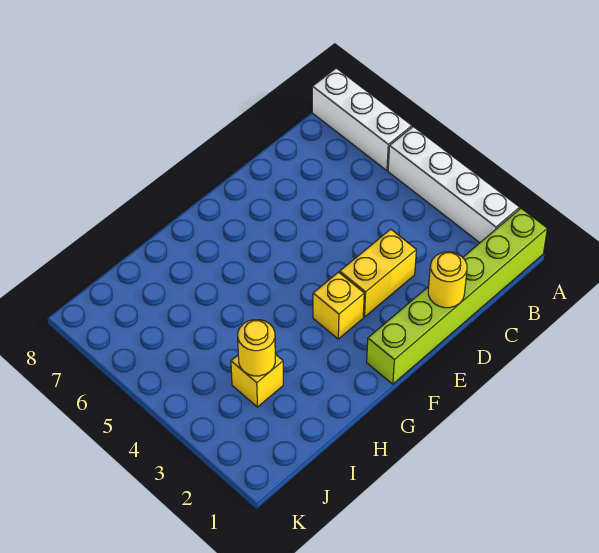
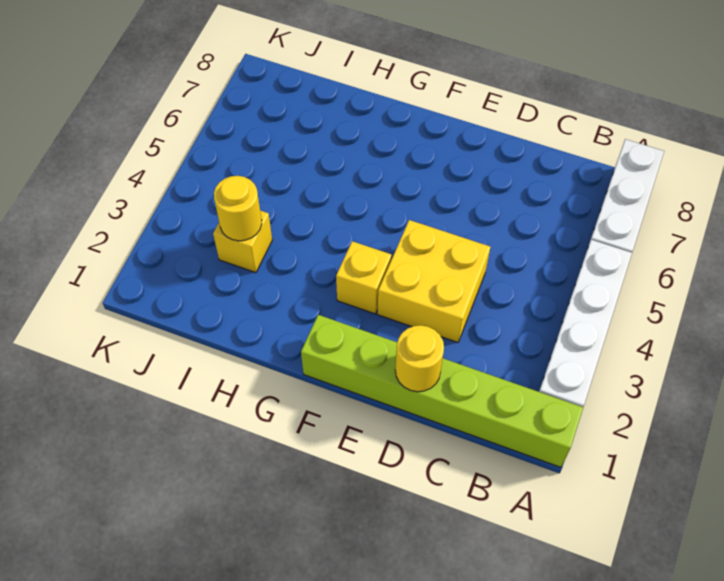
yellow brick D3:E3 level 1 -> yellow brick D3:E4 level 1

